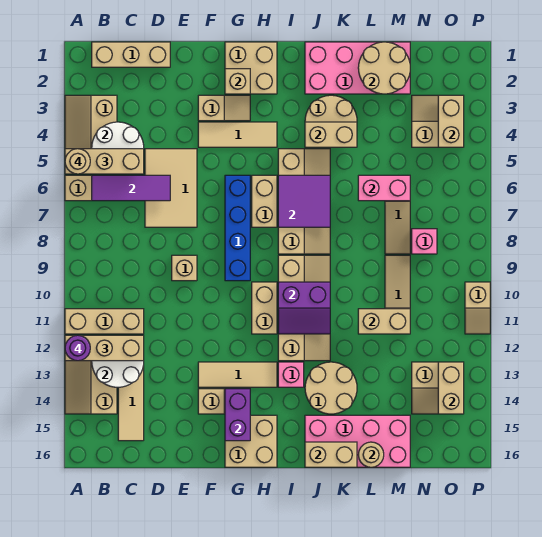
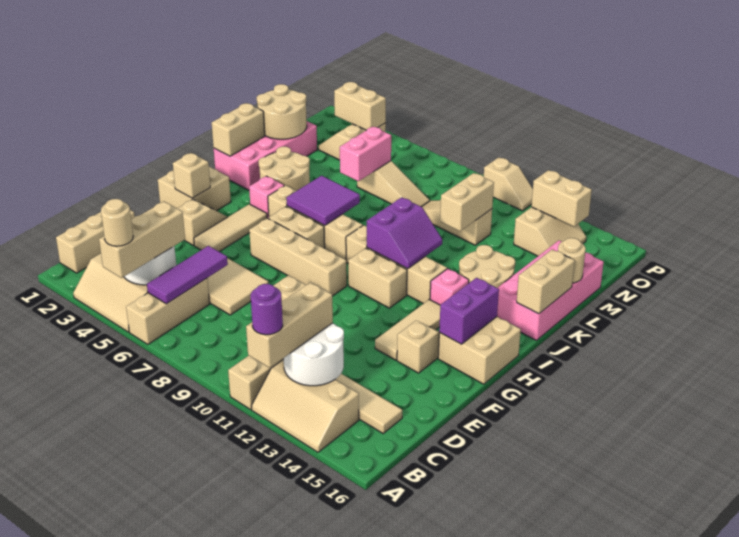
blue brick G6:G9 level 1 -> tan brick G6:G9 level 1
purple brick G14:G15 level 2 -> purple brick G15:H15 level 2
tan brick J4:K4 level 2 -> tan brick J1:K1 level 2
pink brick N8 level 1 -> pink brick I4 level 1

